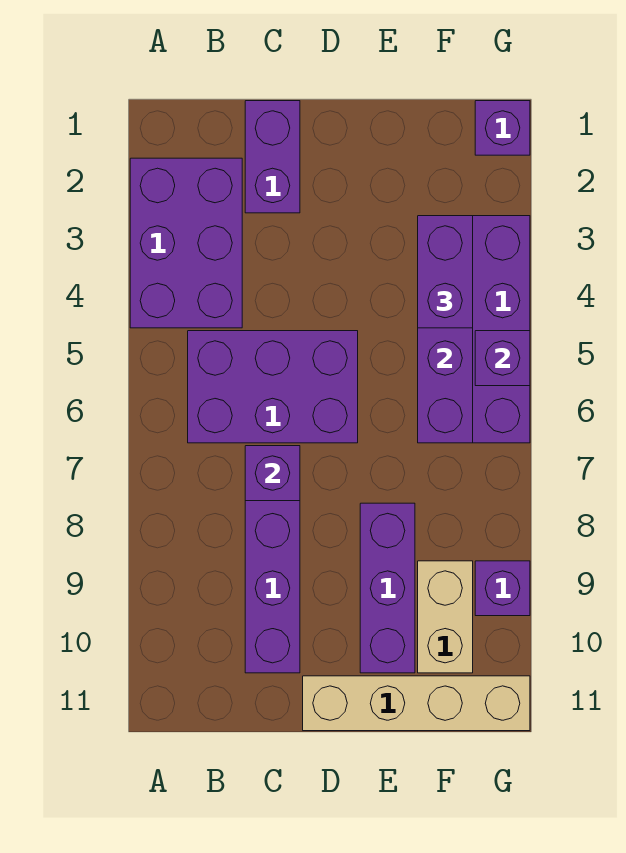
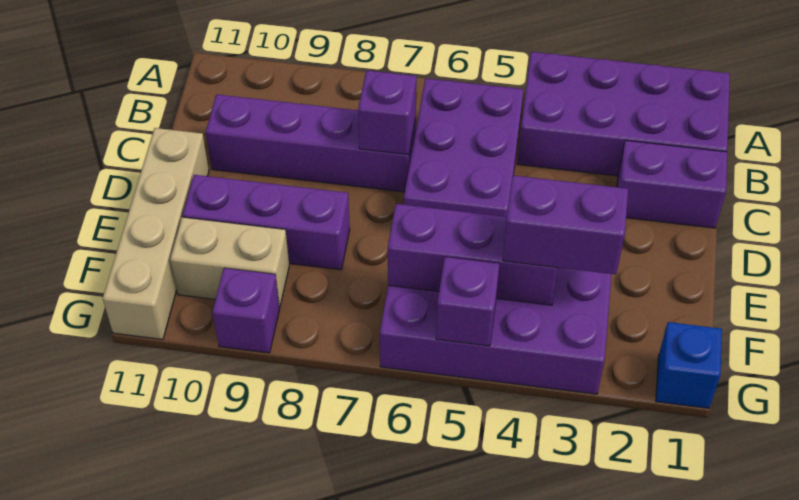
purple brick A2:B4 level 1 -> purple brick A1:B4 level 1
purple brick G1 level 1 -> blue brick G1 level 1

